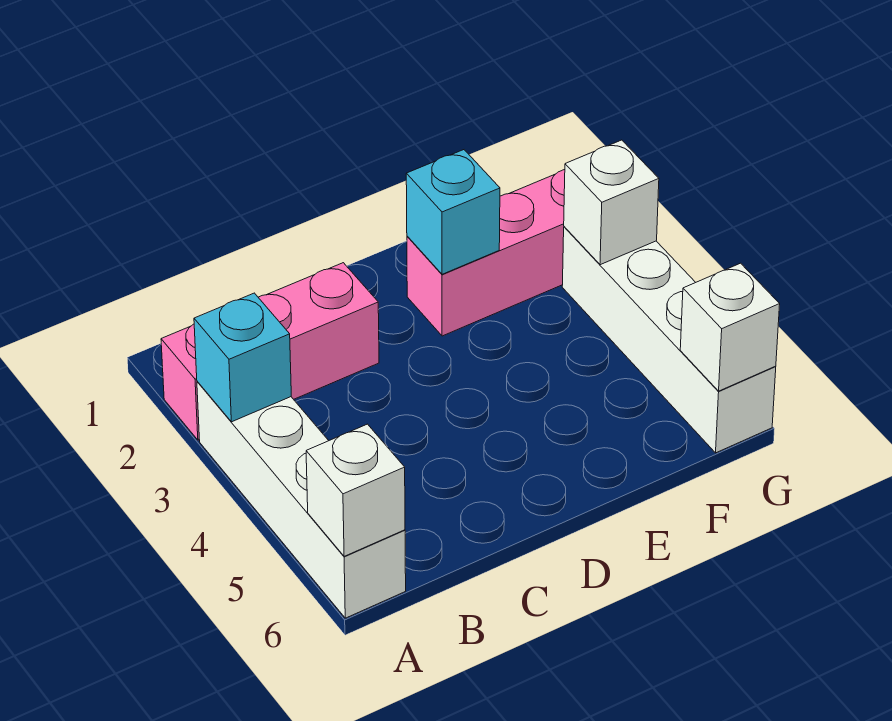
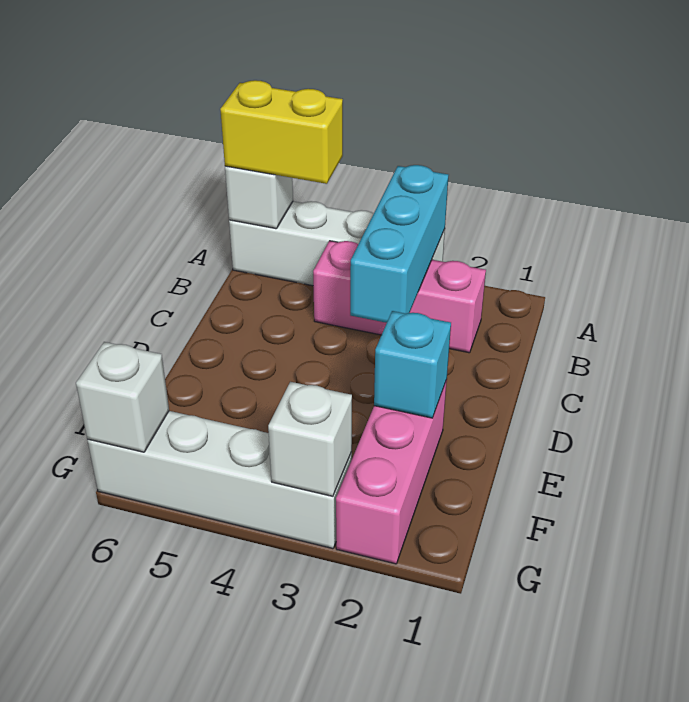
pink brick A2:C2 level 1 -> pink brick B2:B4 level 1
cyan brick A3 level 2 -> cyan brick A3:C3 level 2
none -> yellow brick A5:A6 level 3

